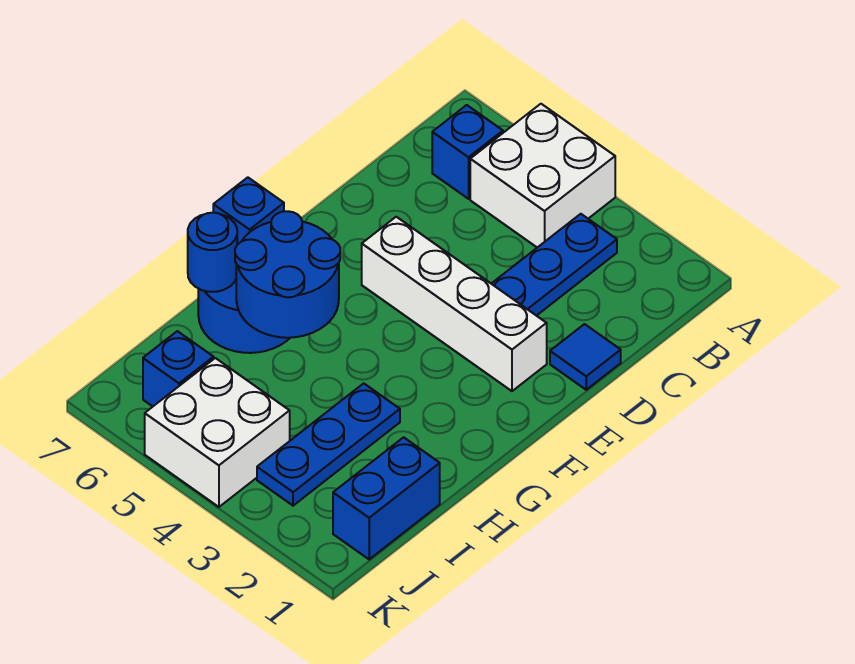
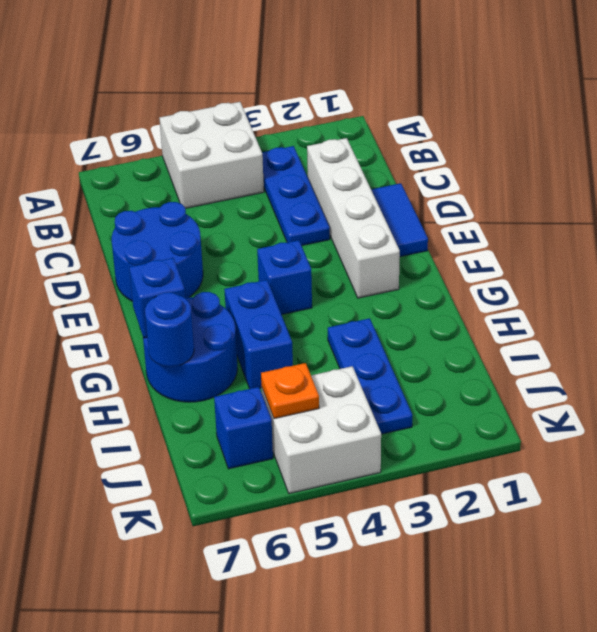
blue brick B6 level 1 -> blue brick F4 level 1
blue tile D1 level 1 -> blue tile D1:E1 level 1
white brick E2:E5 level 1 -> white brick C2:F2 level 1
blue round brick G5:H6 level 2 -> blue round brick D6:E7 level 1
blue brick I1:J1 level 1 -> blue brick G5:H5 level 1
none -> orange plate J5 level 2

